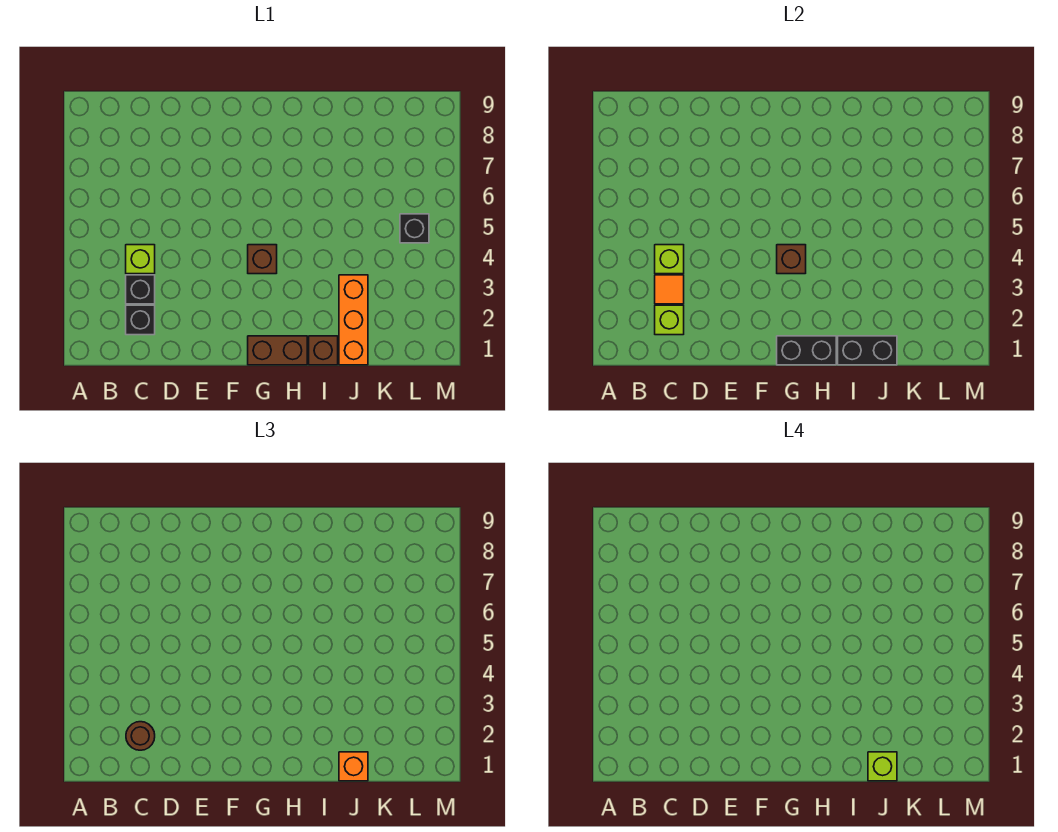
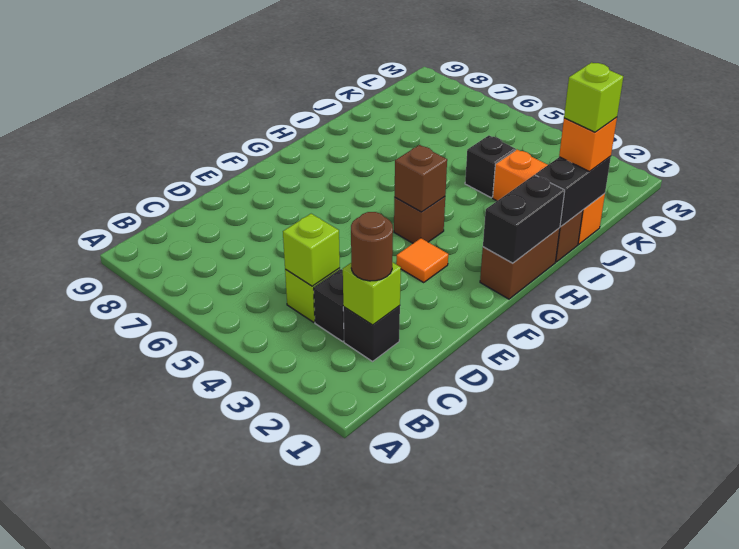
orange tile C3 level 2 -> orange tile F3 level 1
black brick L5 level 1 -> black brick J4 level 1

